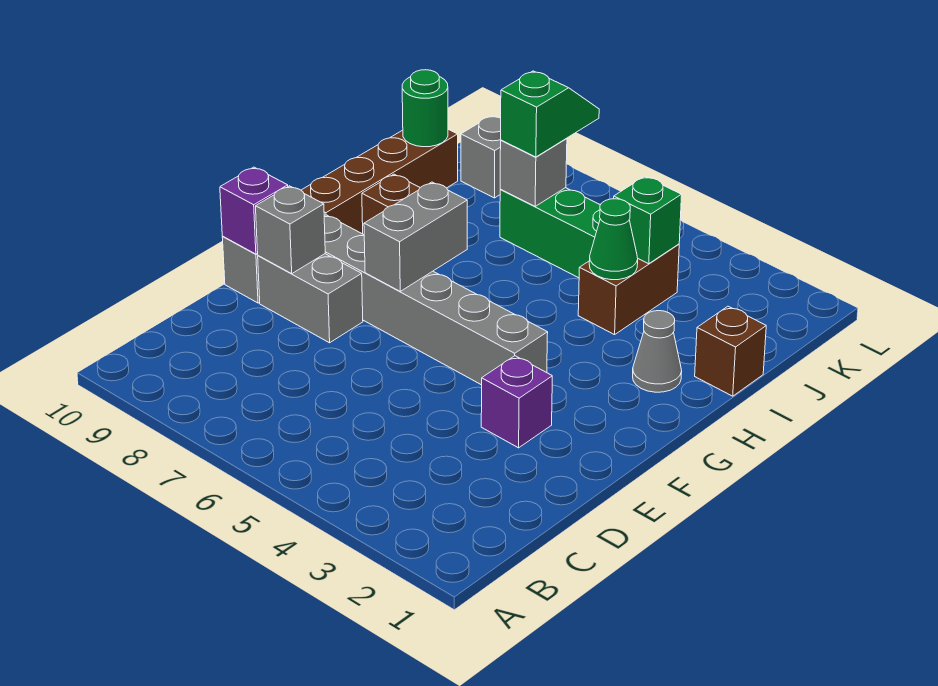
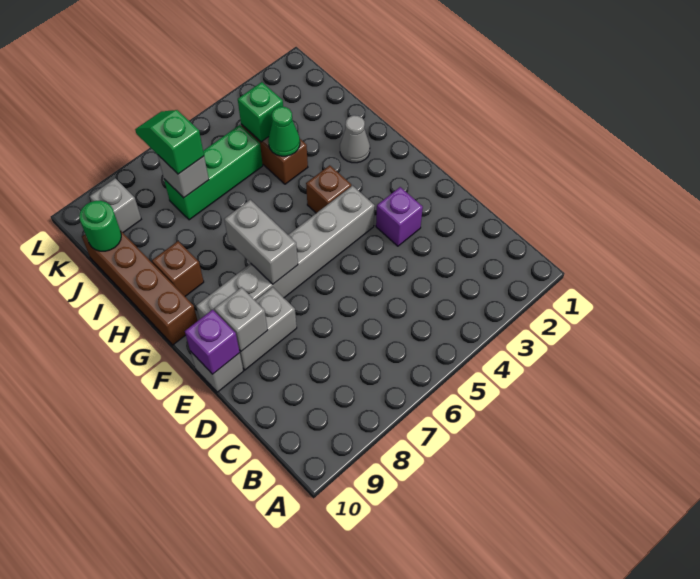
brown brick I1 level 1 -> brown brick G4 level 1

